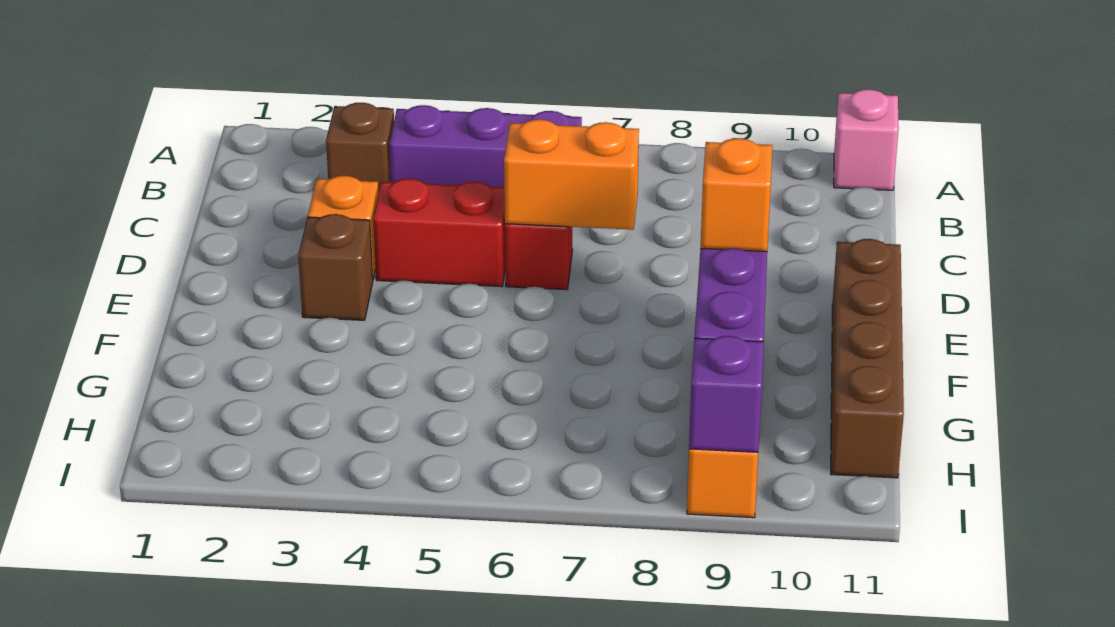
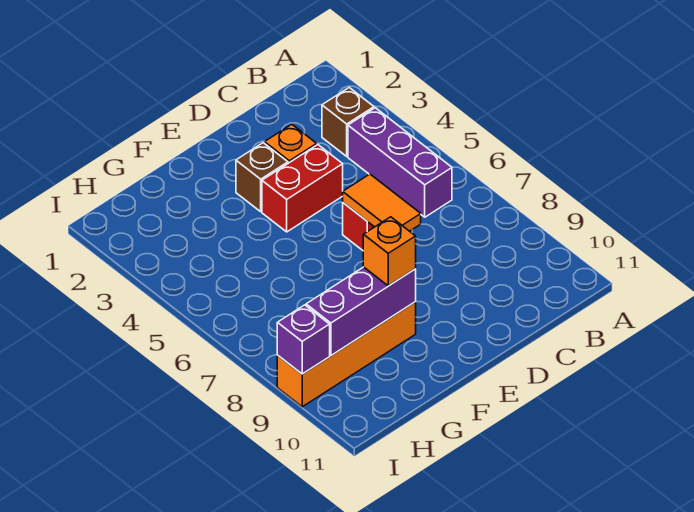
pink brick A11 level 1 -> none
red brick D4:D5 level 1 -> red brick D4:E4 level 1
orange brick D6:D7 level 2 -> orange tile D6:D7 level 2
brown brick E11:H11 level 1 -> none

